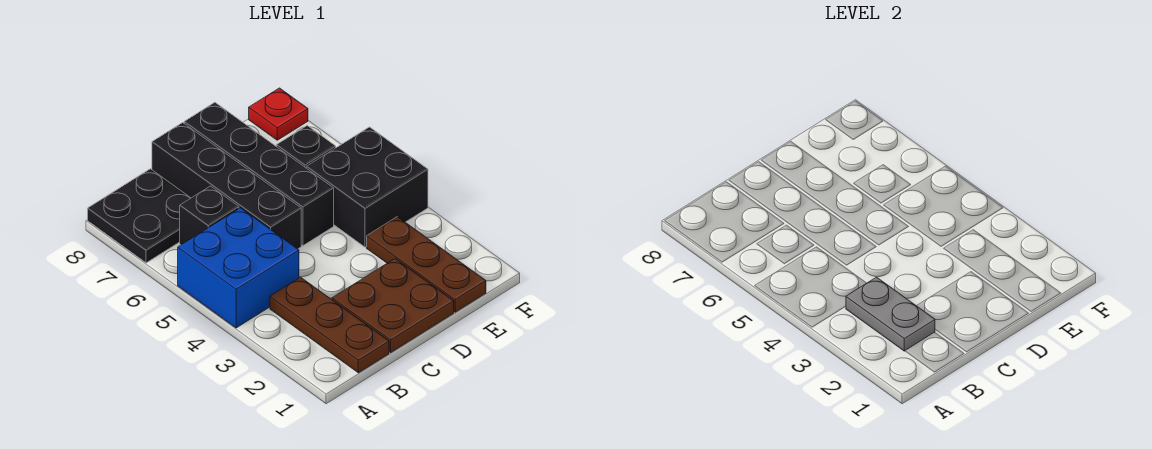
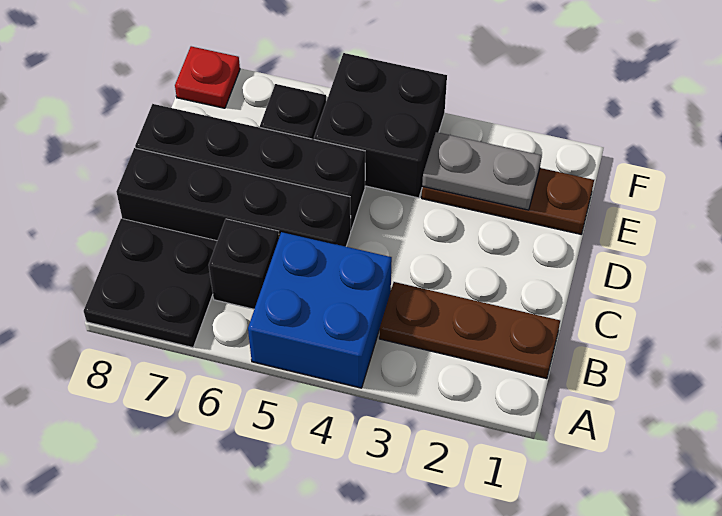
grey plate B2:B3 level 2 -> grey plate E2:E3 level 2
brown plate C1:D2 level 1 -> none

